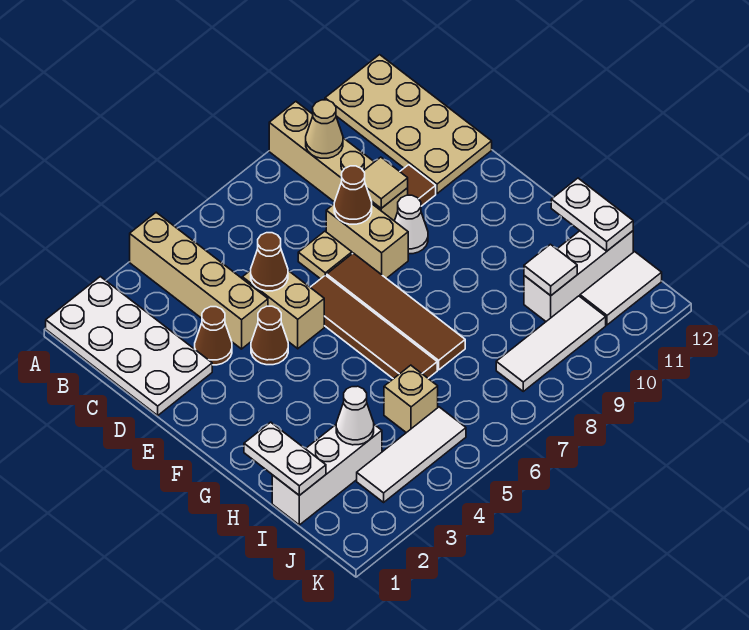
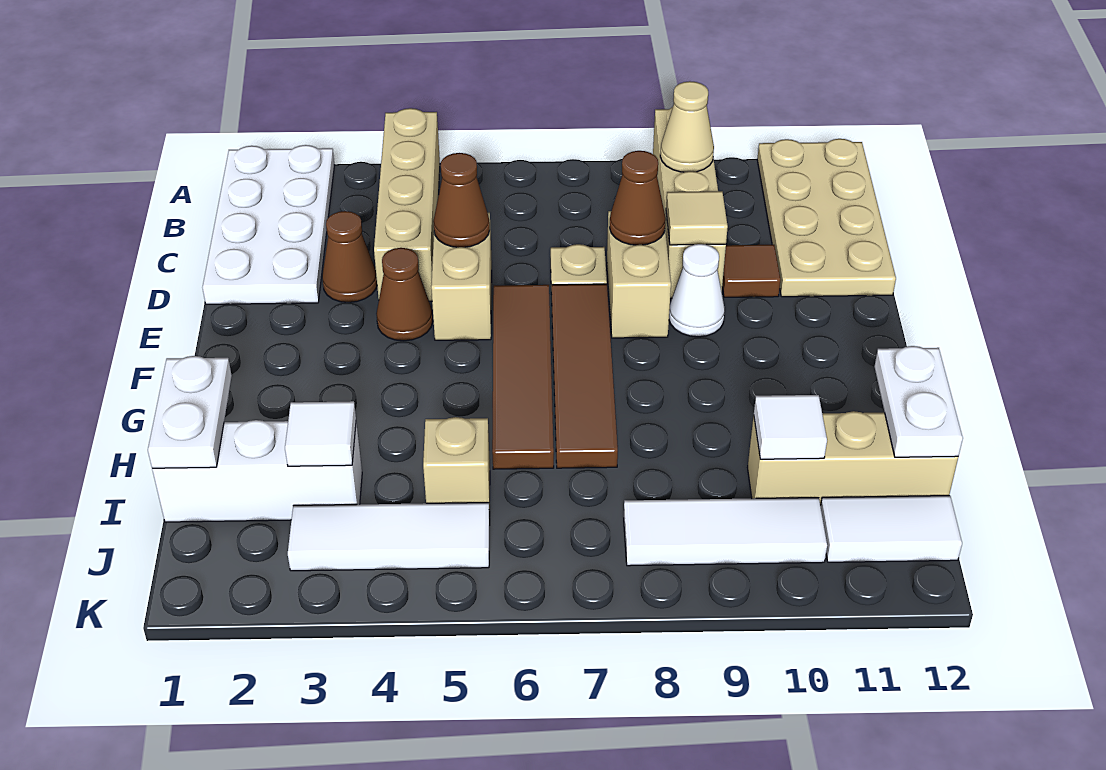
white cone I3 level 2 -> white tile I3 level 2
white brick I10:I12 level 1 -> tan brick I10:I12 level 1

